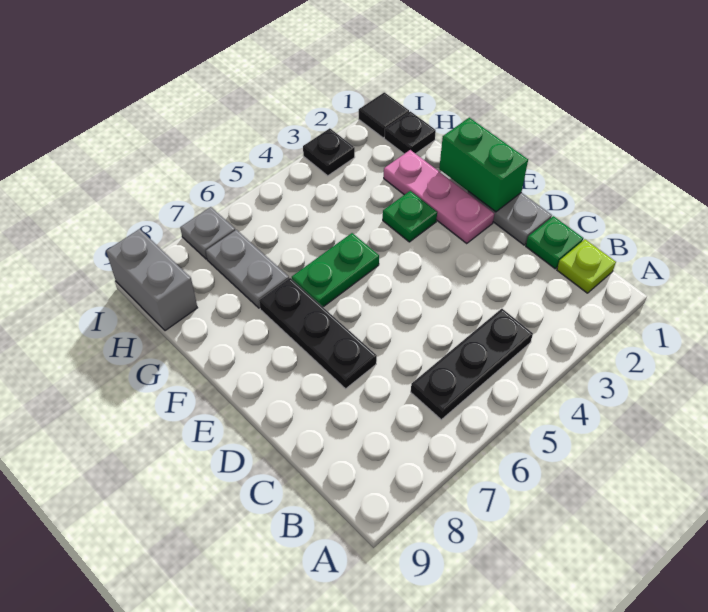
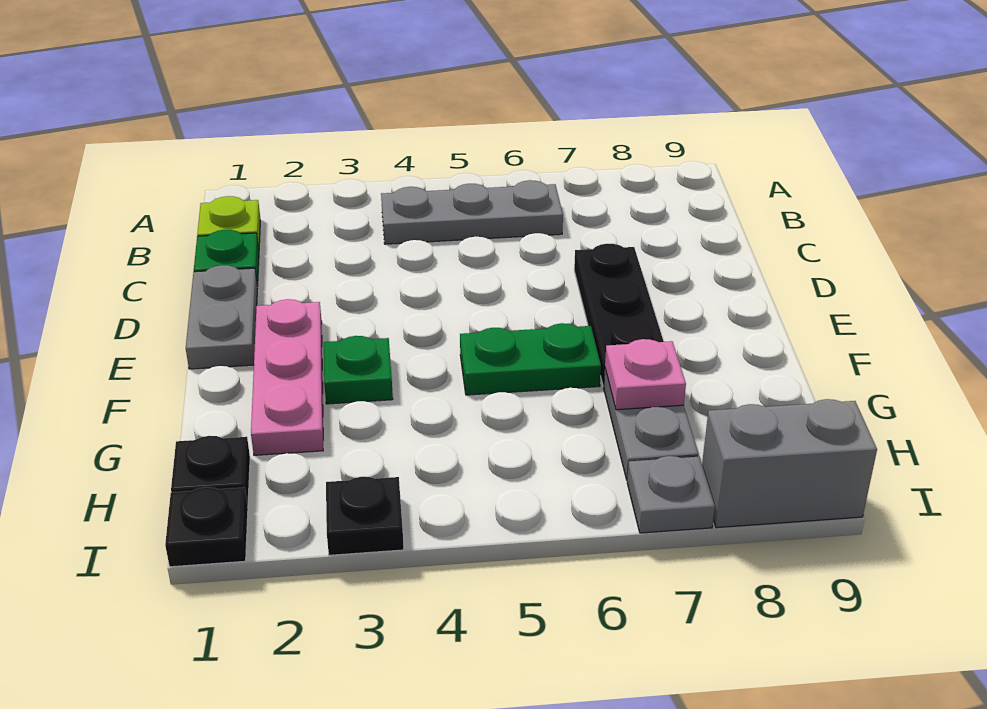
black plate B4:B6 level 1 -> grey plate B4:B6 level 1
green brick E1:F1 level 2 -> none
none -> pink plate G7 level 2
grey brick H9:I9 level 1 -> grey brick I8:I9 level 1
black tile I1 level 1 -> black plate I1 level 1

